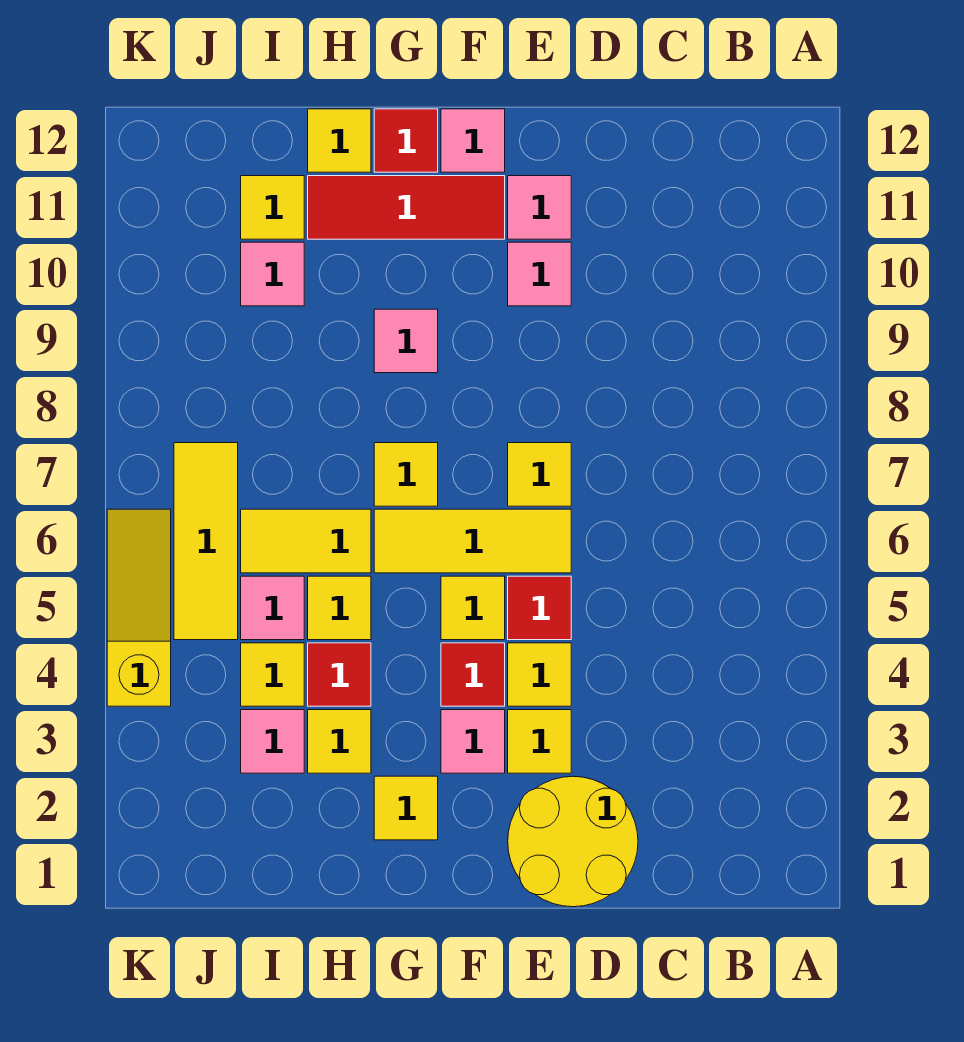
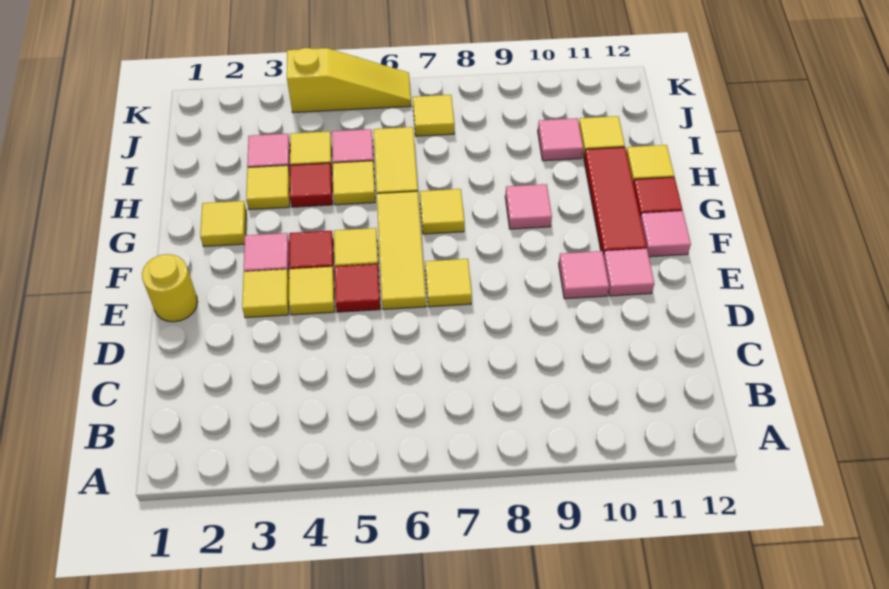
yellow round brick D1:E2 level 1 -> yellow round brick E1 level 1
yellow tile J5:J7 level 1 -> yellow tile J7 level 1

